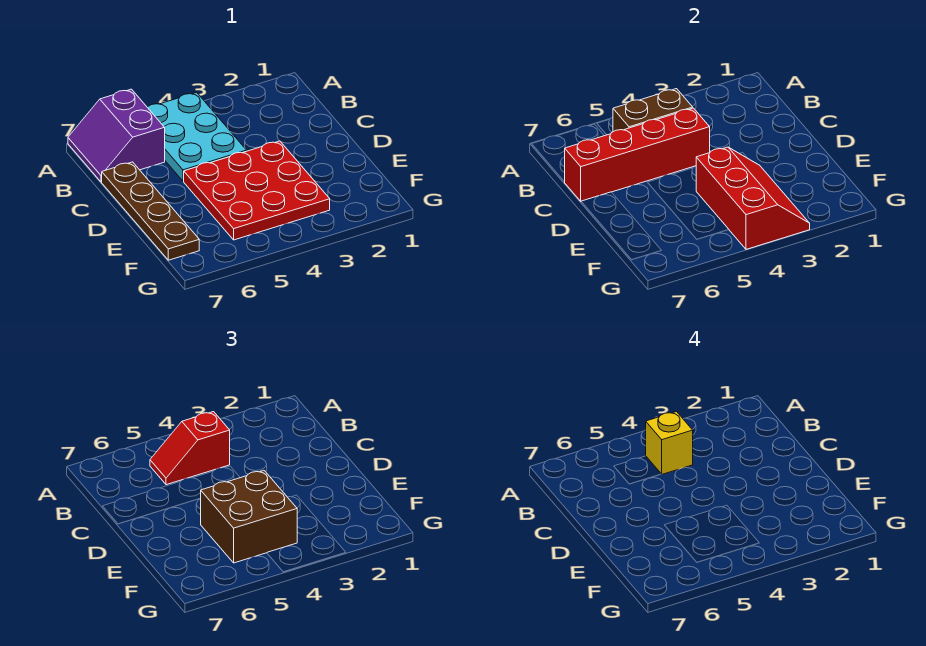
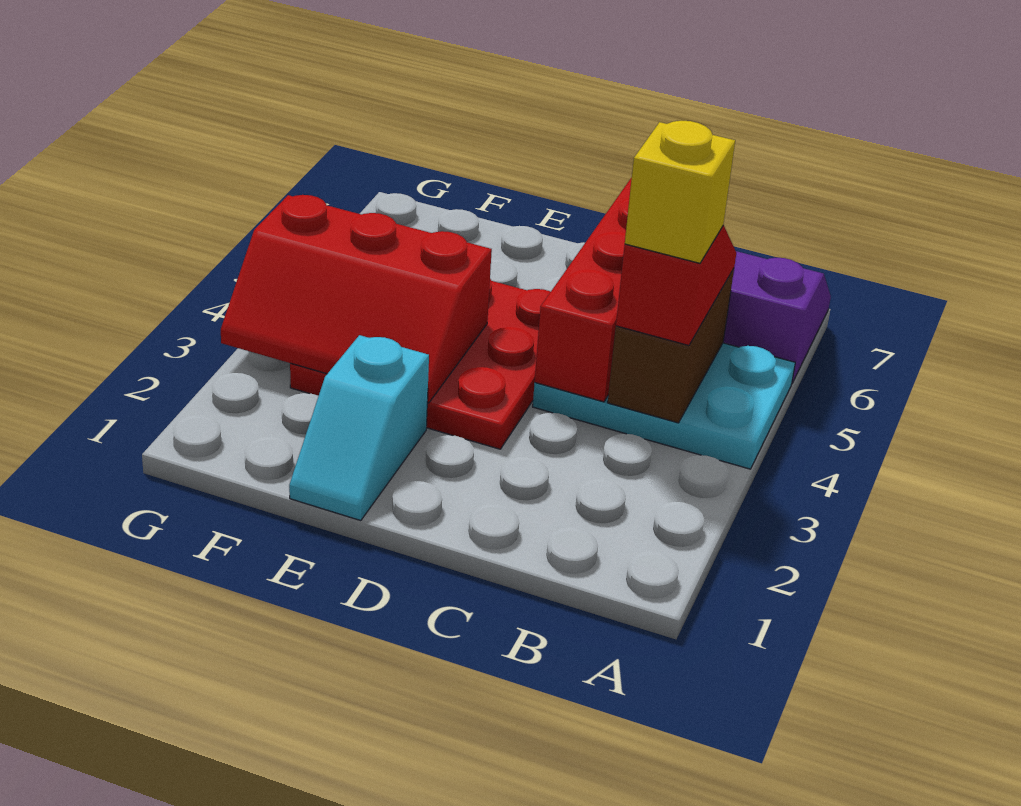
brown plate C7:F7 level 1 -> none
none -> cyan slope E1:E2 level 1 top 2
brown brick E4:F5 level 3 -> none

